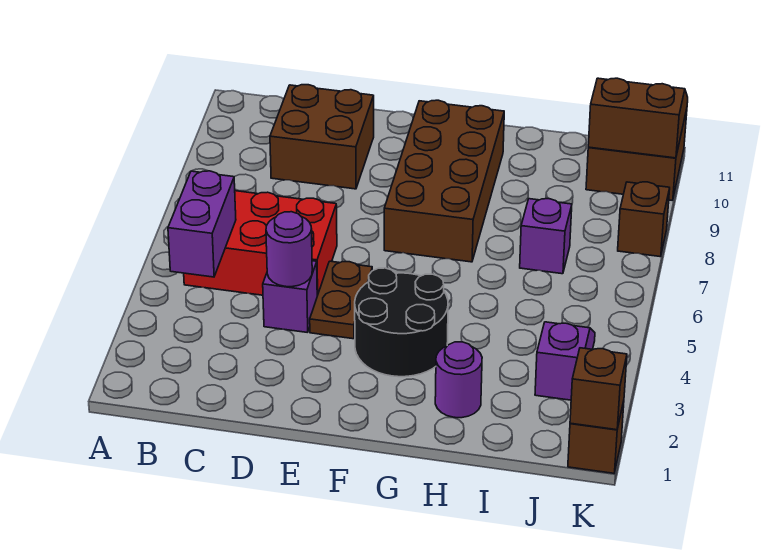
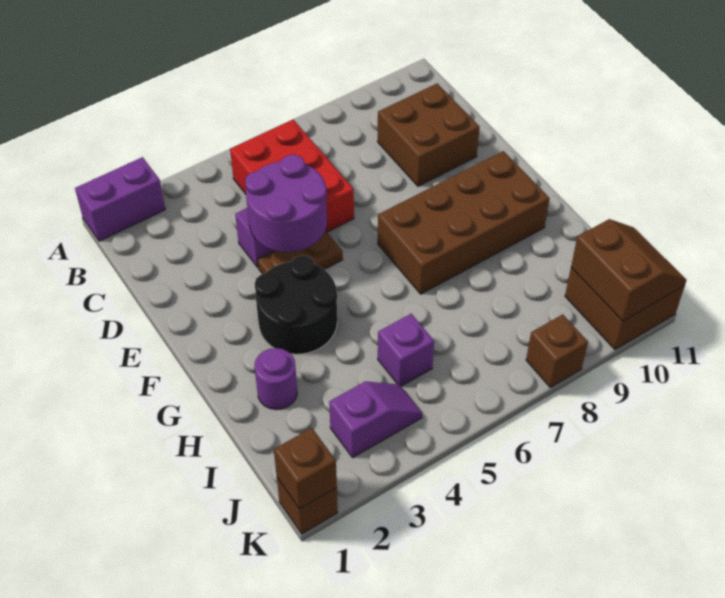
purple brick B4:B5 level 2 -> purple brick A1:A2 level 1
purple round brick D4 level 2 -> purple round brick D4:E5 level 2
purple brick I7 level 1 -> purple brick I5 level 1

